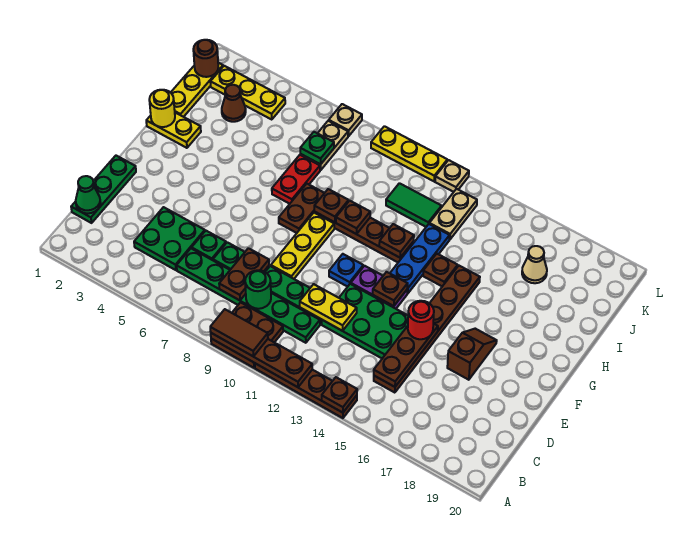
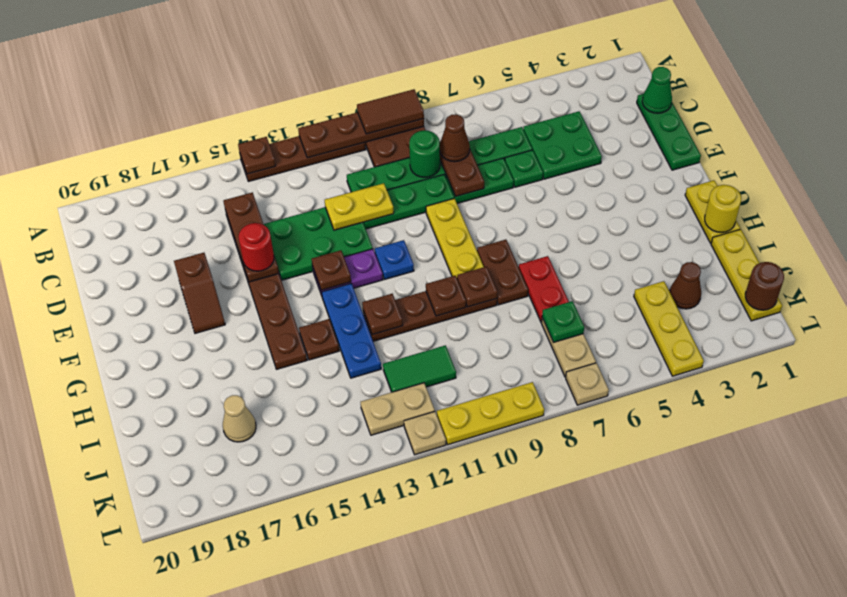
none -> brown cone C8 level 3
yellow plate H1:H2 level 1 -> yellow plate G1:H1 level 1
tan plate J13:K13 level 1 -> tan plate K12:K13 level 1
yellow plate K2:K4 level 1 -> yellow plate J4:L4 level 1

